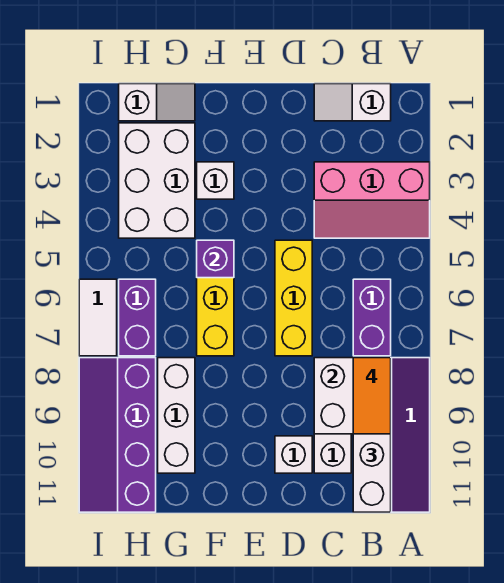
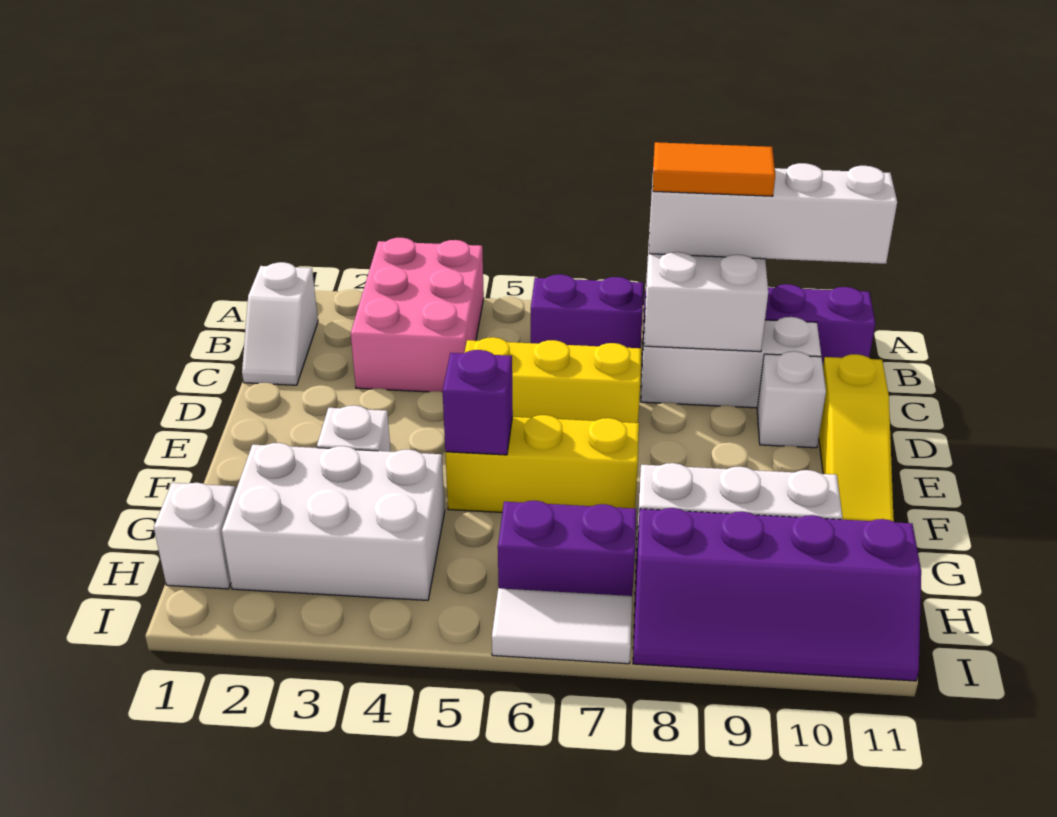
pink slope A3:C4 level 1 top 3 -> pink brick A3:C4 level 1
none -> yellow slope D11:F11 level 1 top D

